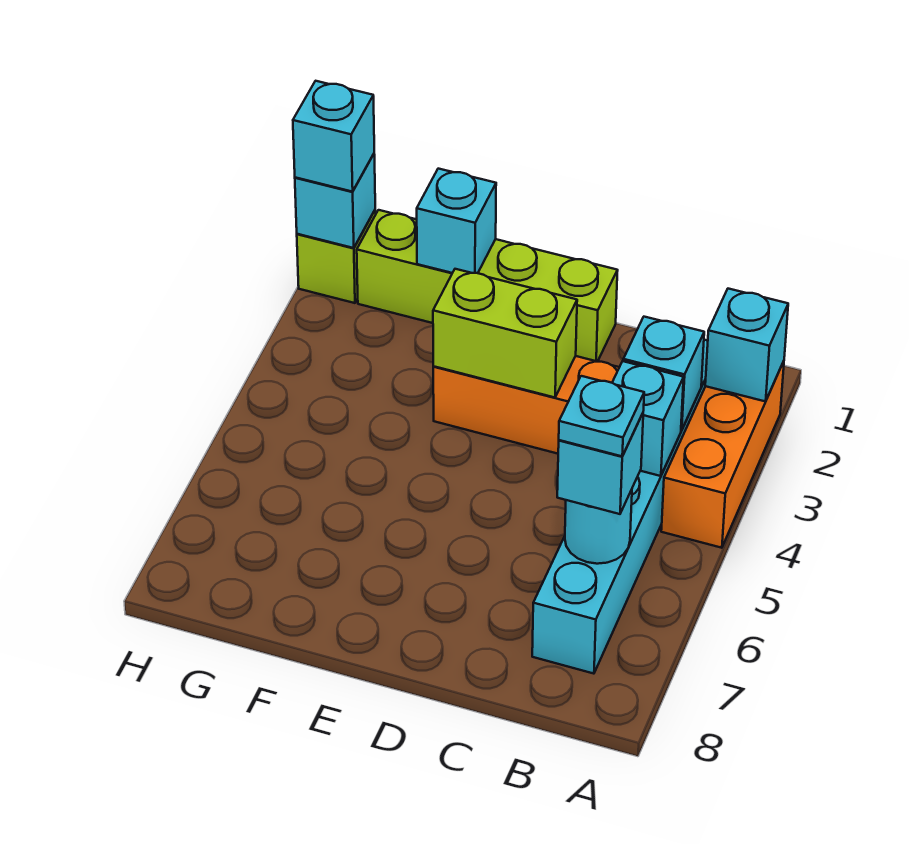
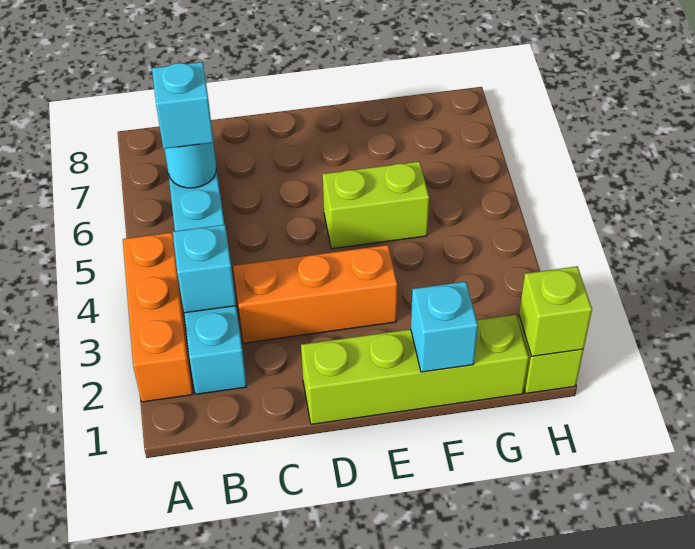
cyan brick A2 level 2 -> none
cyan brick B4 level 2 -> none
cyan plate B6 level 4 -> none
lime brick D3:E3 level 2 -> lime brick E5:F5 level 1
cyan brick H1 level 2 -> lime brick H1 level 2
cyan brick H1 level 3 -> none

